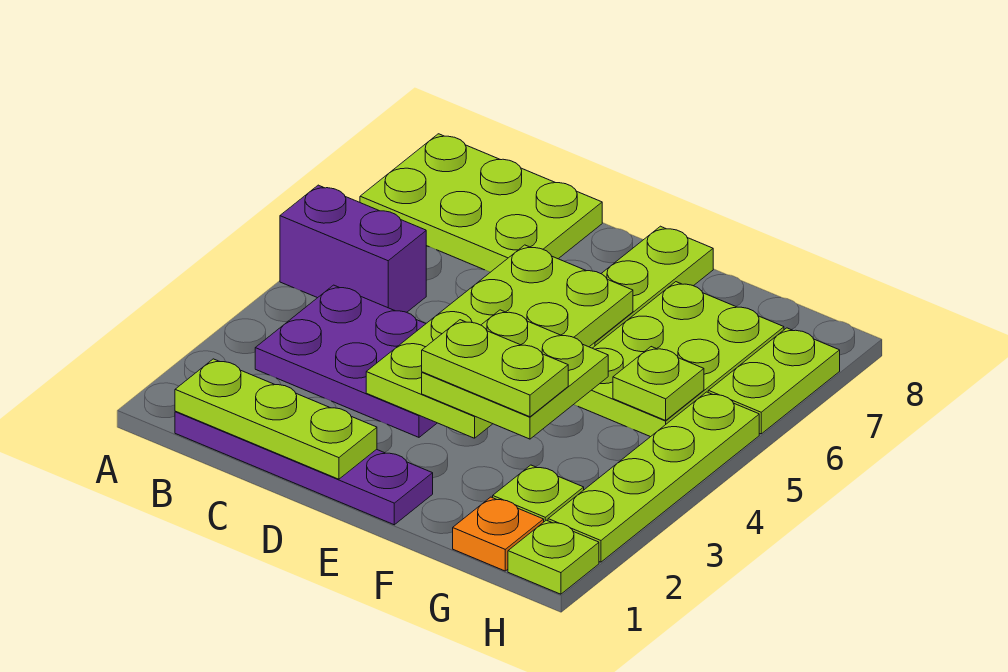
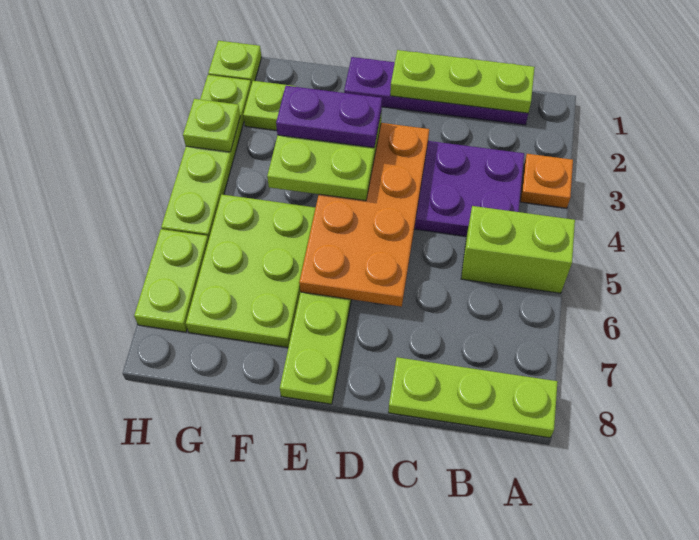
purple brick A5:B5 level 1 -> lime brick A5:B5 level 1
lime plate A7:C8 level 1 -> lime plate A8:C8 level 1
lime plate D3:E6 level 2 -> orange plate D3:E6 level 2
lime plate E3:F3 level 4 -> purple plate E3:F3 level 4
orange plate G1 level 1 -> orange plate A3 level 1
lime plate G5 level 2 -> lime plate H3 level 2

